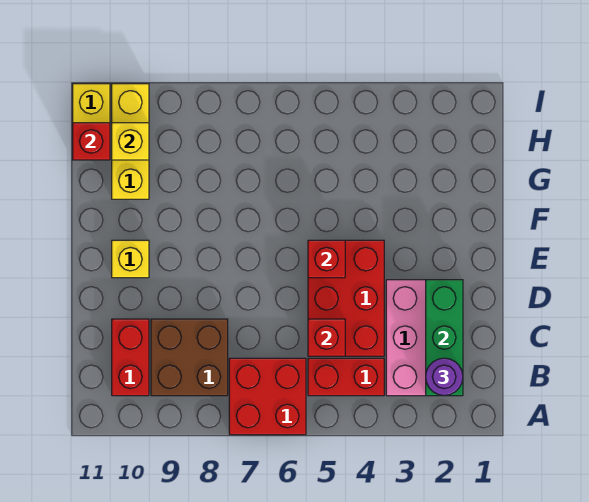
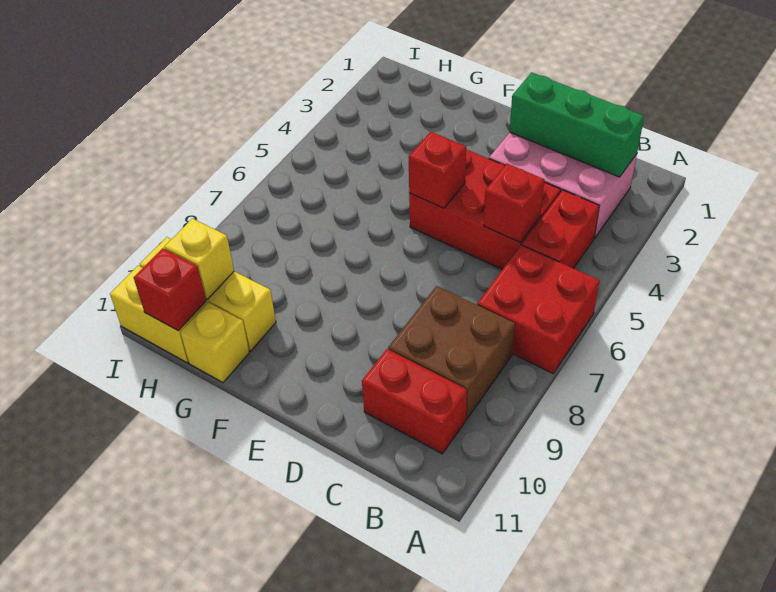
purple round brick B2 level 3 -> none
yellow brick E10 level 1 -> yellow brick G11 level 1

